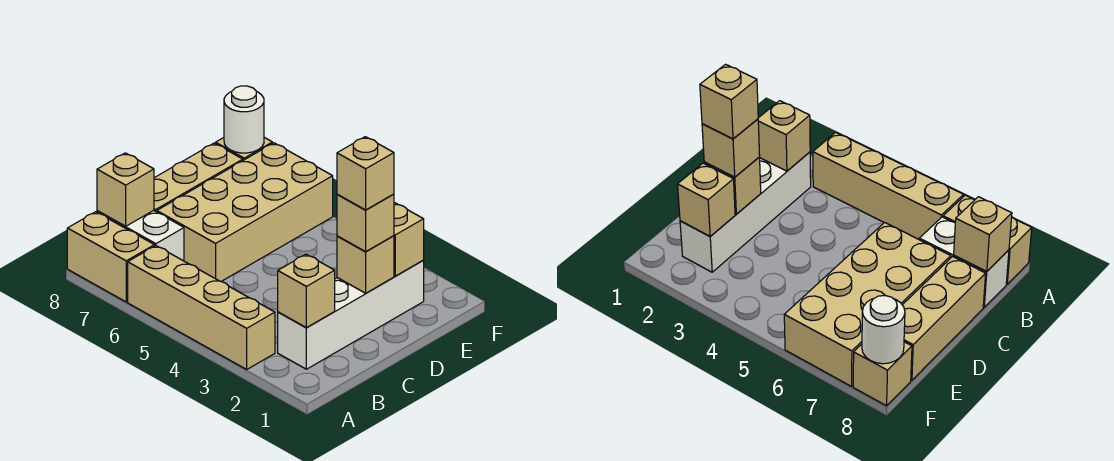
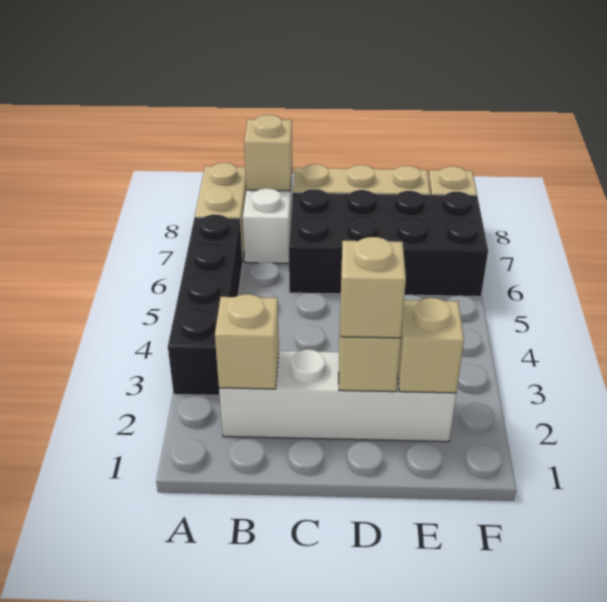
tan brick A3:A6 level 1 -> black brick A3:A6 level 1
tan brick C6:F7 level 1 -> black brick C6:F7 level 1
tan brick D2 level 4 -> none
white round brick F8 level 2 -> none

